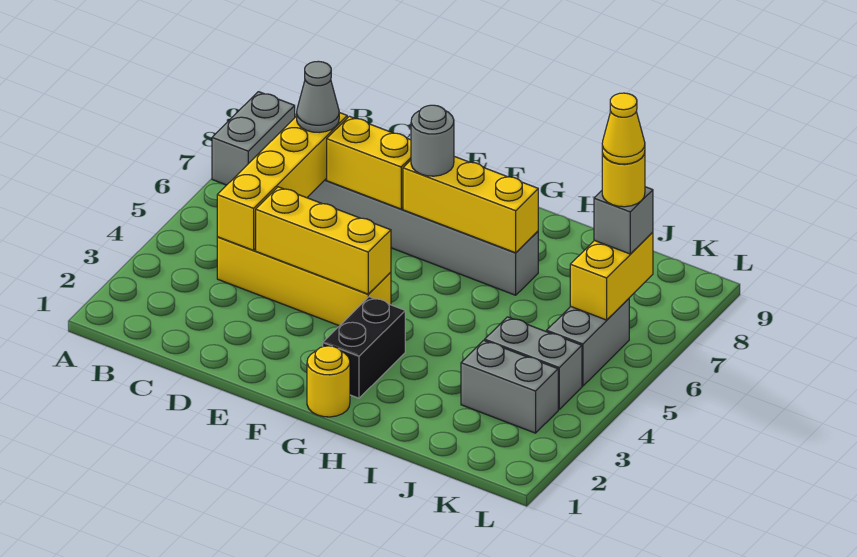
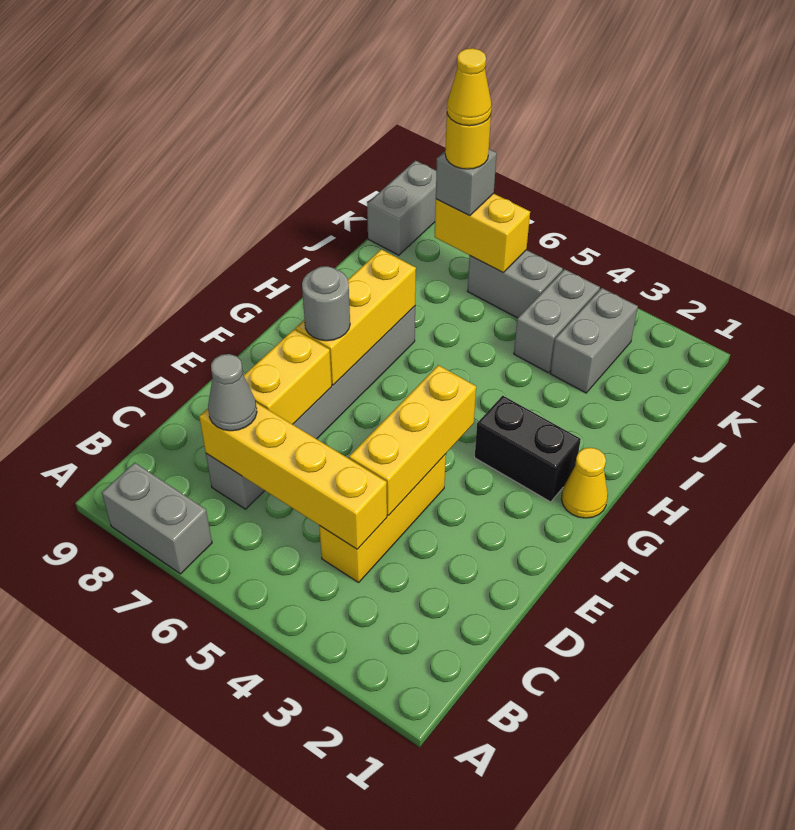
yellow brick C4:F4 level 1 -> yellow brick C4:E4 level 1
yellow round brick G1 level 1 -> yellow cone G1 level 1
none -> grey brick K9:L9 level 1

